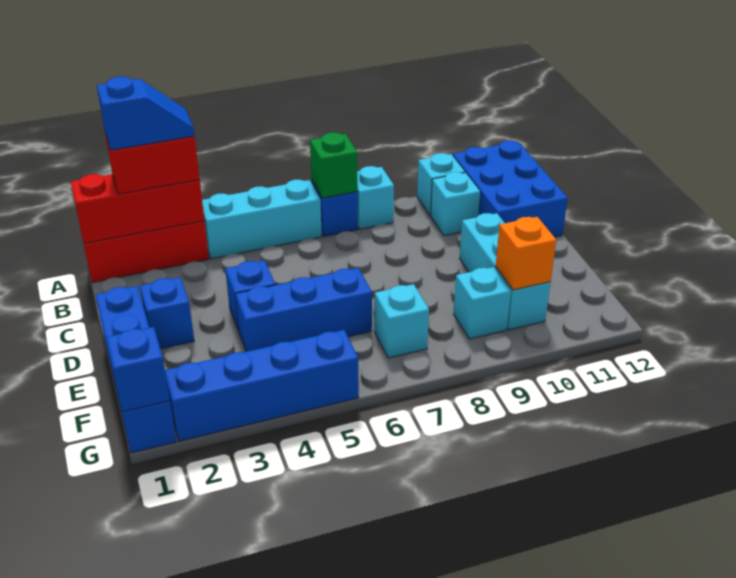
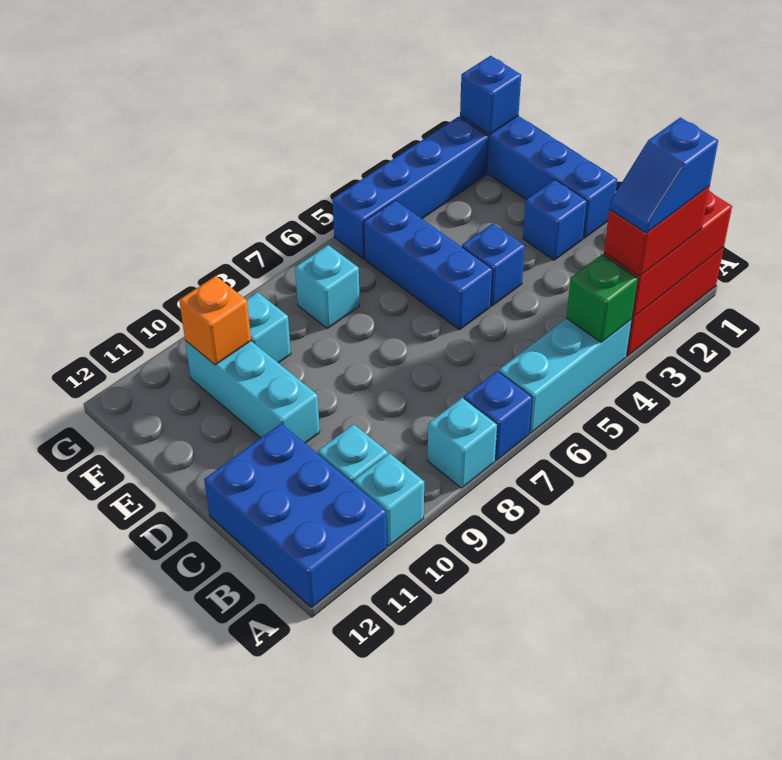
green brick A7 level 2 -> green brick A4 level 2
blue brick E4:E6 level 1 -> blue brick D5:F5 level 1

